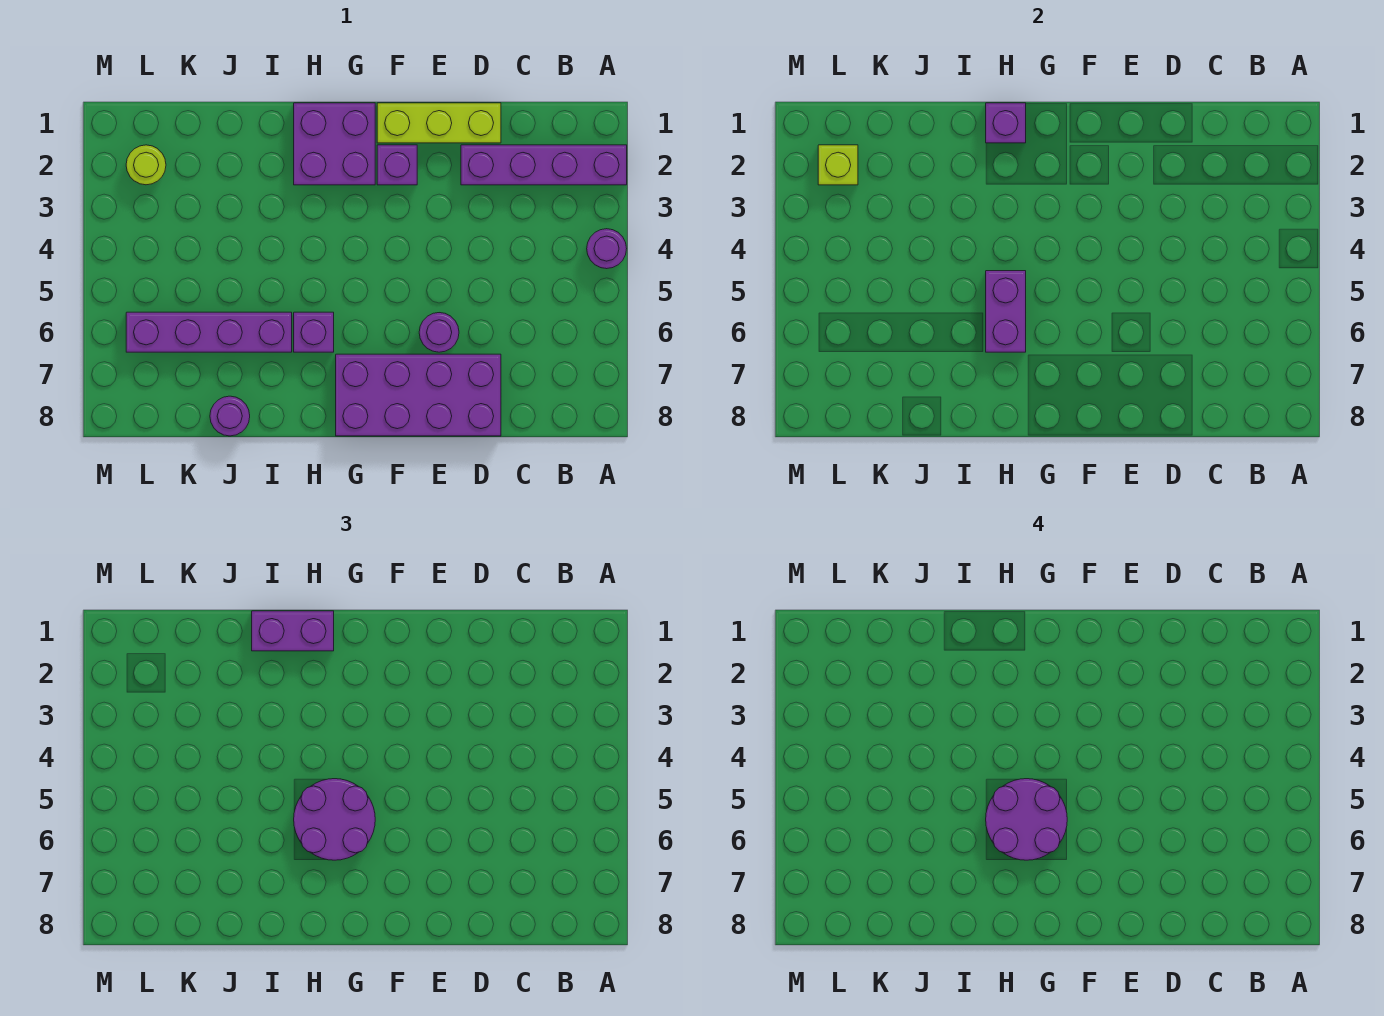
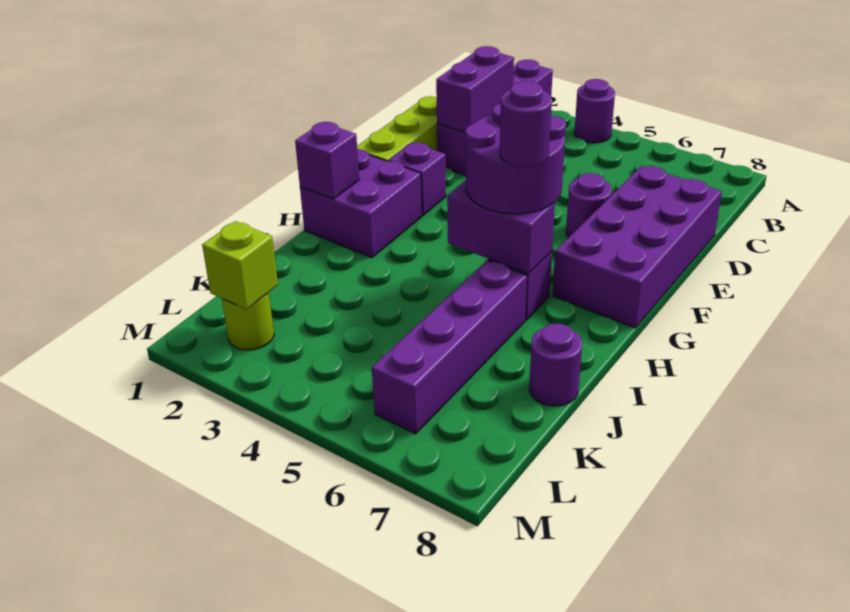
purple round brick G5:H6 level 4 -> purple round brick H6 level 4
purple brick H1:I1 level 3 -> purple brick C2:D2 level 2

